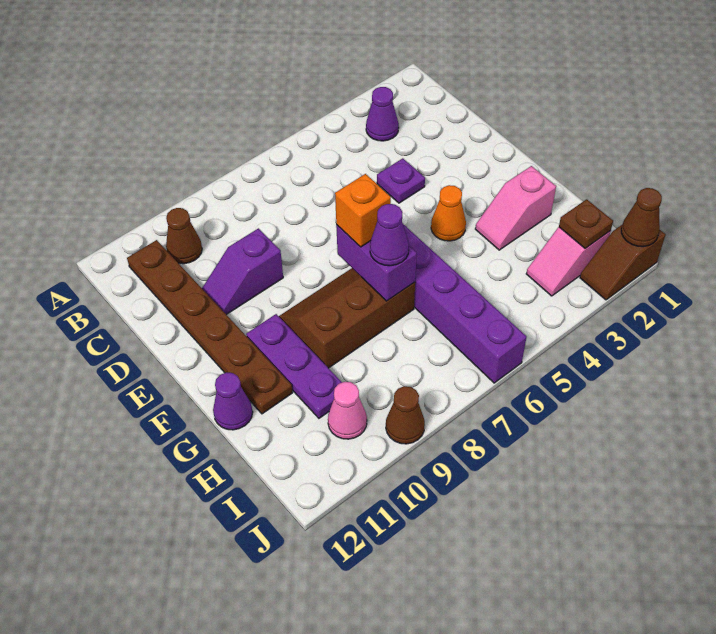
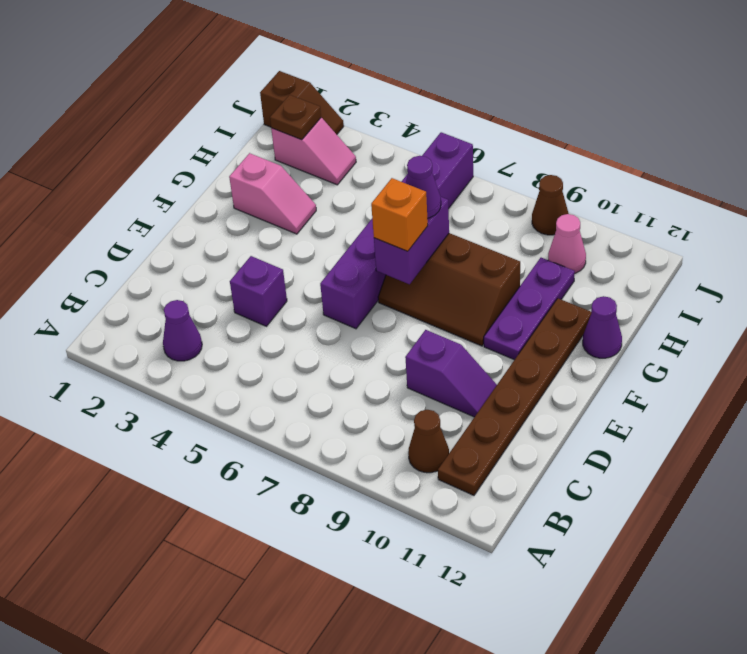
purple plate D4 level 1 -> purple brick D4 level 1
orange cone F4 level 1 -> none
brown cone J1 level 2 -> none

